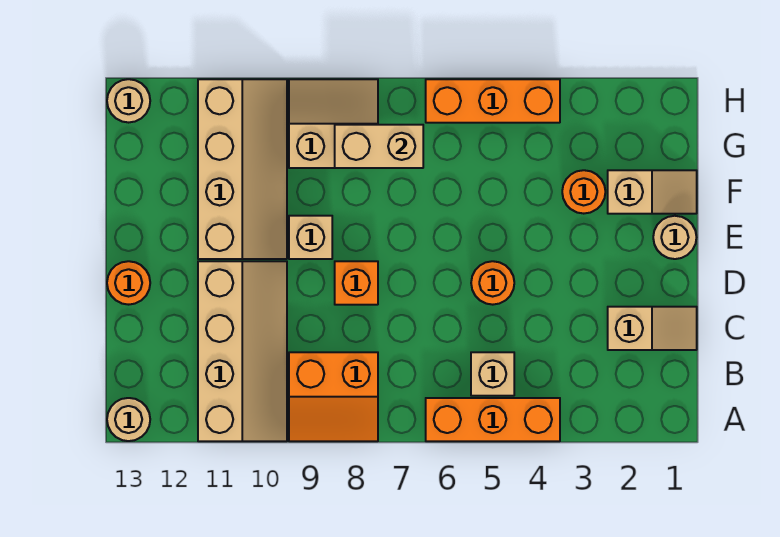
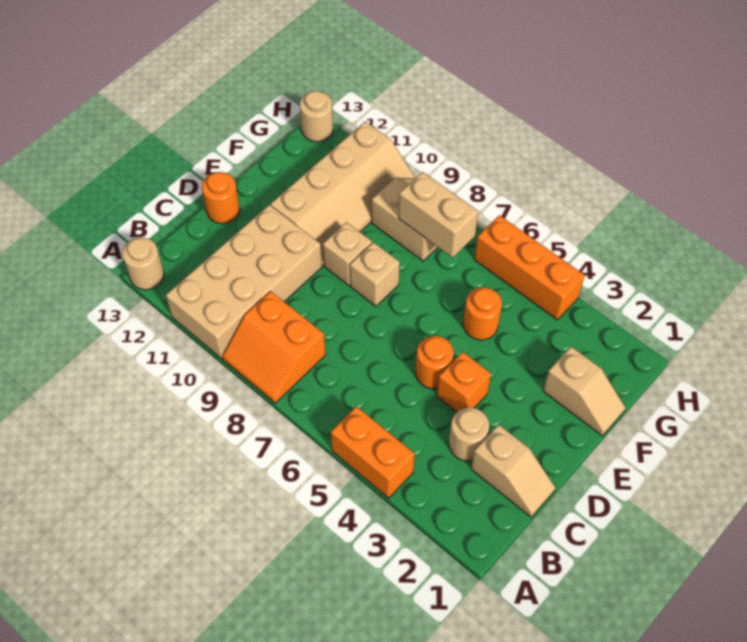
orange brick A4:A6 level 1 -> orange brick A4:A5 level 1
tan slope A10:D11 level 1 top 11 -> tan brick A10:D11 level 1
tan brick B5 level 1 -> tan brick E8 level 1
orange brick D8 level 1 -> orange brick D4 level 1
tan round brick E1 level 1 -> tan round brick C3 level 1
orange round brick F3 level 1 -> orange round brick F5 level 1

